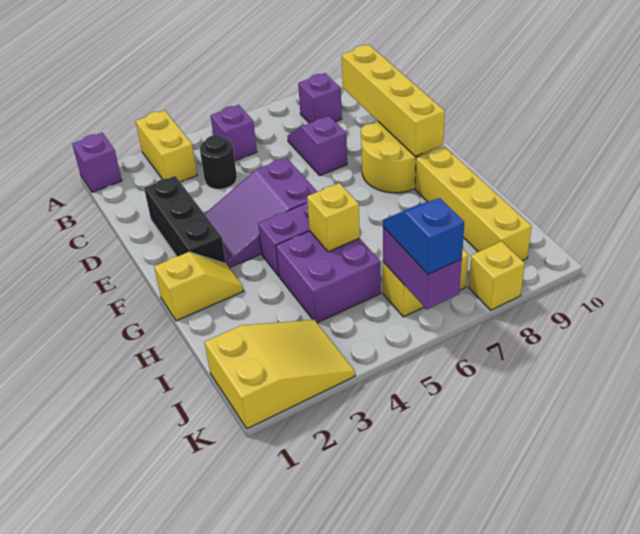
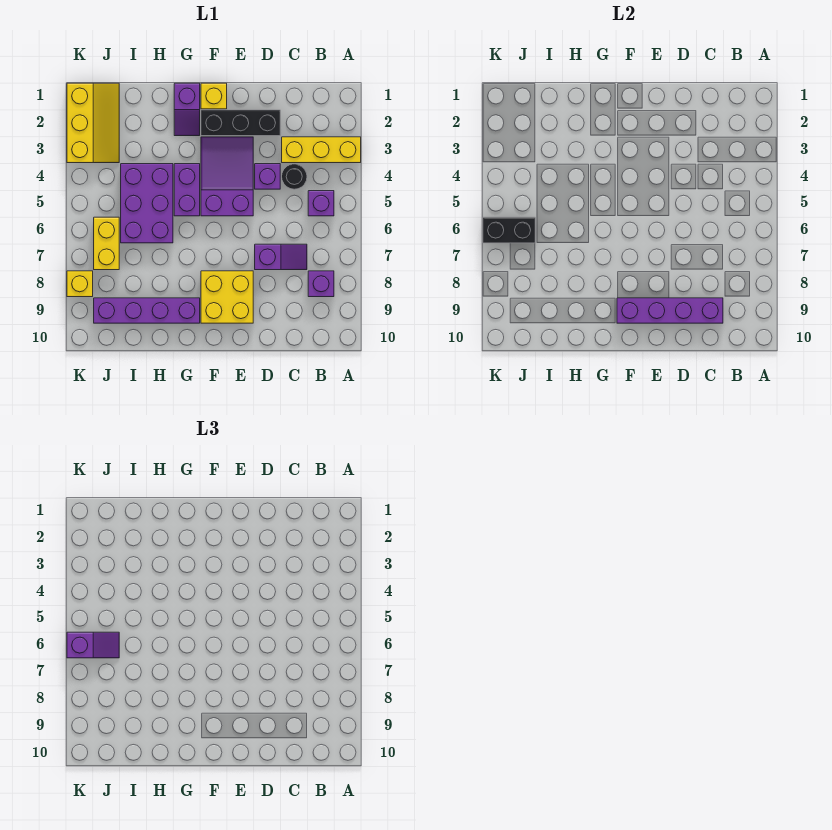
purple brick A1 level 1 -> purple brick D4 level 1
yellow brick A3:B3 level 1 -> yellow brick A3:C3 level 1
yellow brick C9:F9 level 2 -> purple brick C9:F9 level 2
yellow round brick E8:F9 level 1 -> yellow brick E8:F9 level 1
yellow slope G1:G2 level 1 top 1 -> purple slope G1:G2 level 1 top 1
yellow brick G9:J9 level 1 -> purple brick G9:J9 level 1
purple brick H4:I5 level 1 -> purple brick H4:I6 level 1
yellow brick H5 level 2 -> yellow brick F1 level 1
yellow slope J1:K3 level 1 top 1 -> yellow slope J1:K3 level 1 top K
purple brick J6:K6 level 2 -> black brick J6:K6 level 2
blue slope J6:K6 level 3 top K -> purple slope J6:K6 level 3 top K

